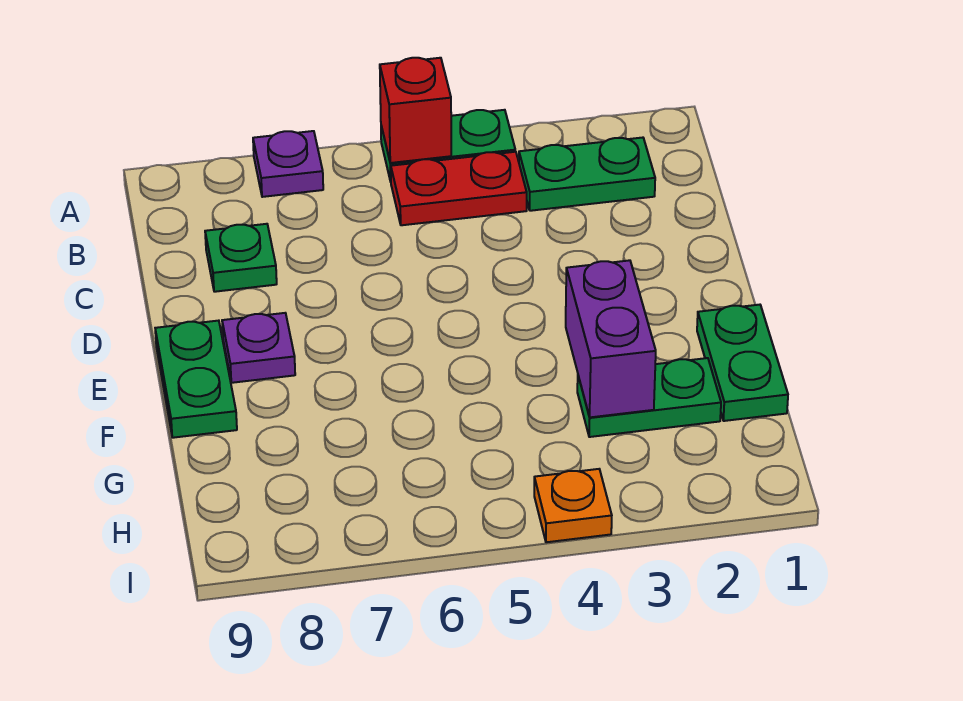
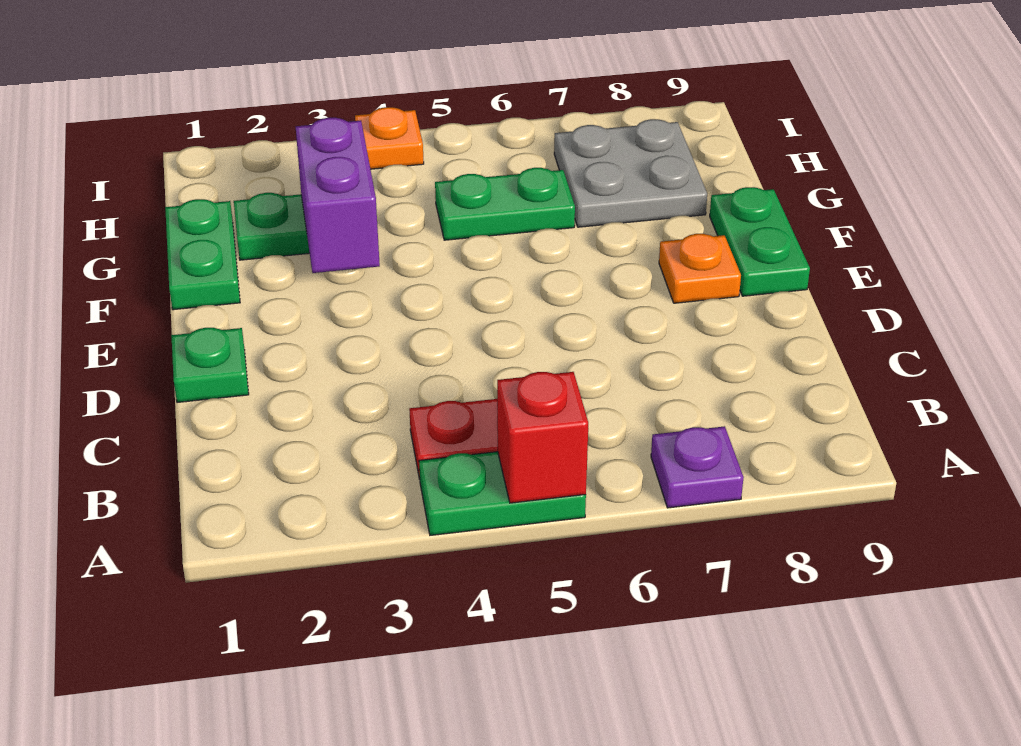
green plate B2:B3 level 1 -> green plate G5:G6 level 1
green plate C8 level 1 -> green plate D1 level 1
purple plate E8 level 1 -> orange plate E8 level 1
none -> grey plate G7:H8 level 1

